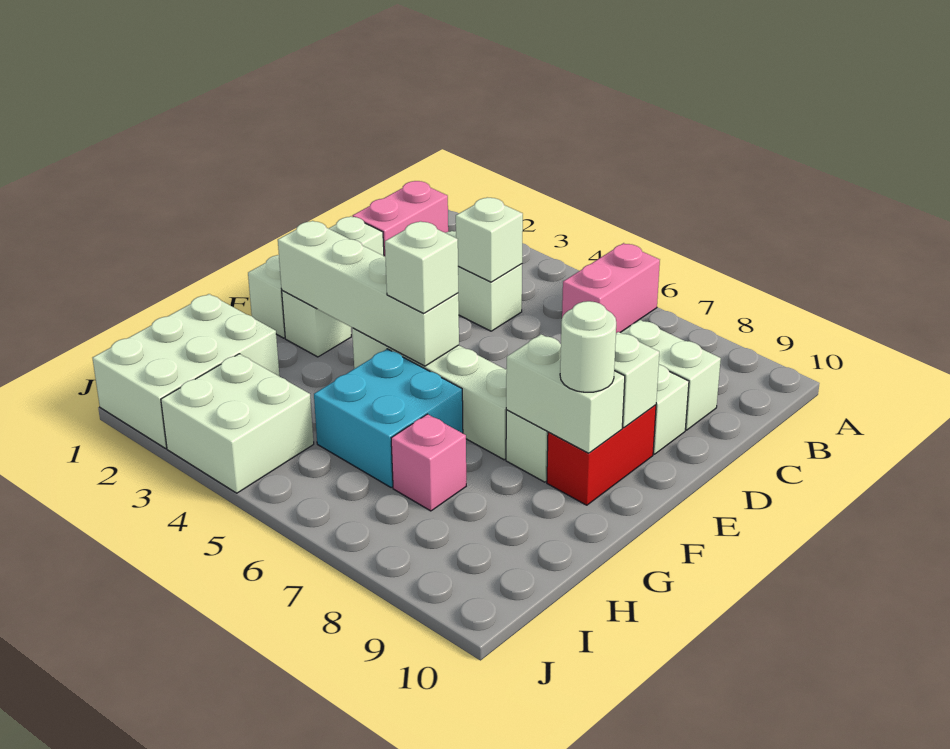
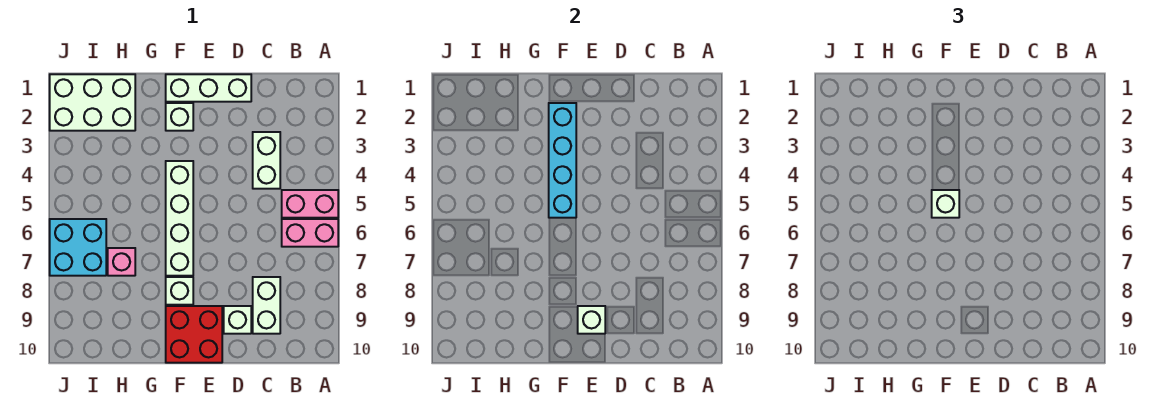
pink brick B1:C1 level 1 -> pink brick A5:B5 level 1
white brick C4 level 2 -> none
red brick E9:F9 level 1 -> red brick E9:F10 level 1
white brick F2:F5 level 2 -> cyan brick F2:F5 level 2
white brick F8:F9 level 2 -> none
white round brick F9 level 3 -> none
cyan brick G5:H6 level 1 -> cyan brick I6:J7 level 1
white brick I3:J4 level 1 -> none

